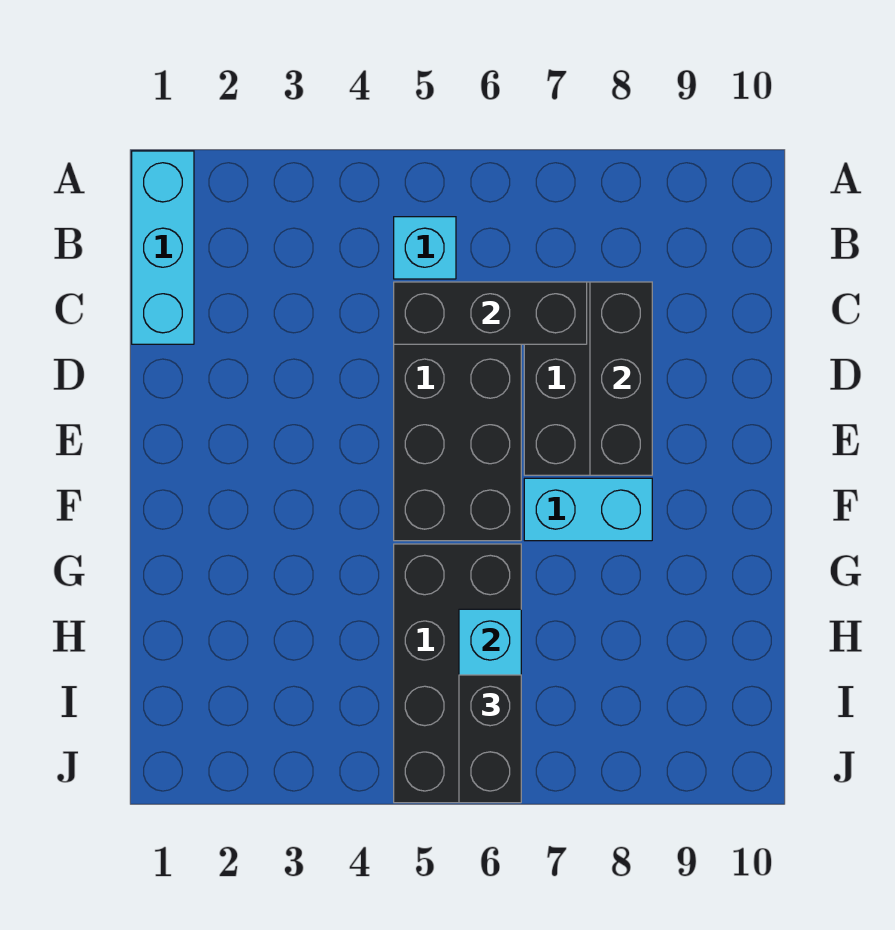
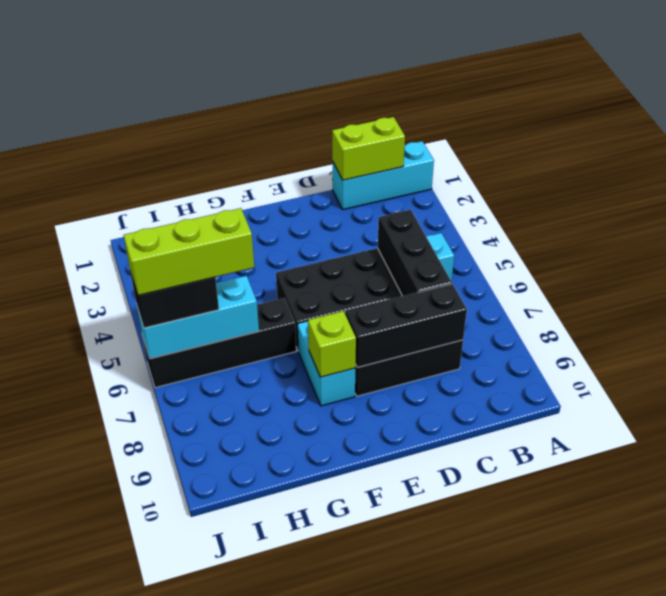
none -> lime brick B1:C1 level 2
none -> lime brick F8 level 2
black brick G5:J6 level 1 -> black brick G6:J6 level 1
none -> lime brick H6:J6 level 4

